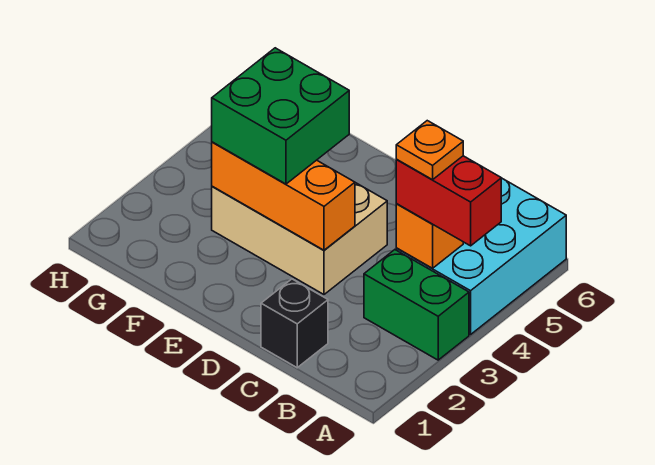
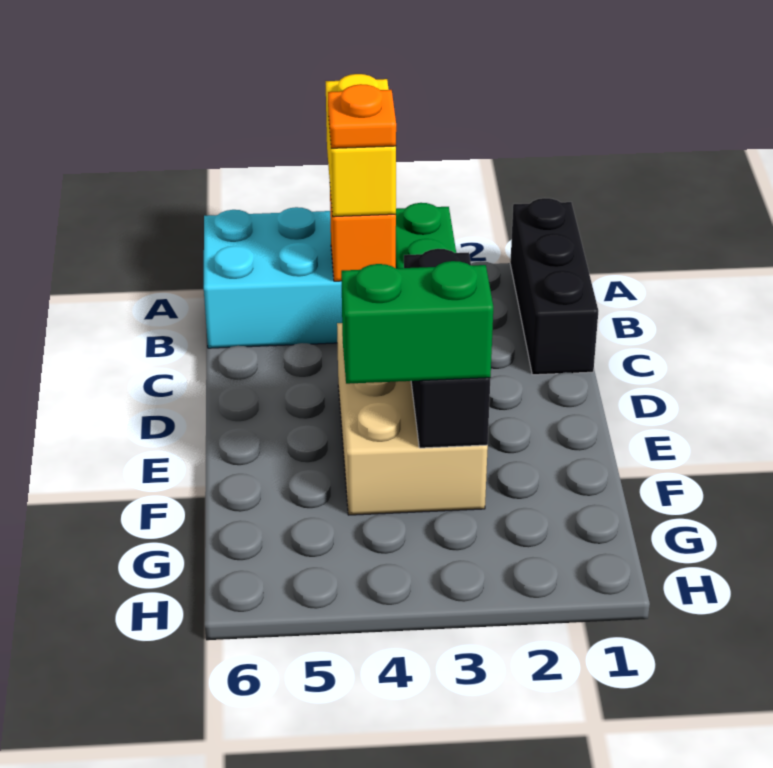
red brick A4:B4 level 3 -> yellow brick A4:B4 level 3
black brick C1 level 1 -> black brick A1:C1 level 1
orange brick D3:F3 level 2 -> black brick D3:F3 level 2
green brick E3:F4 level 3 -> green brick F3:F4 level 3

